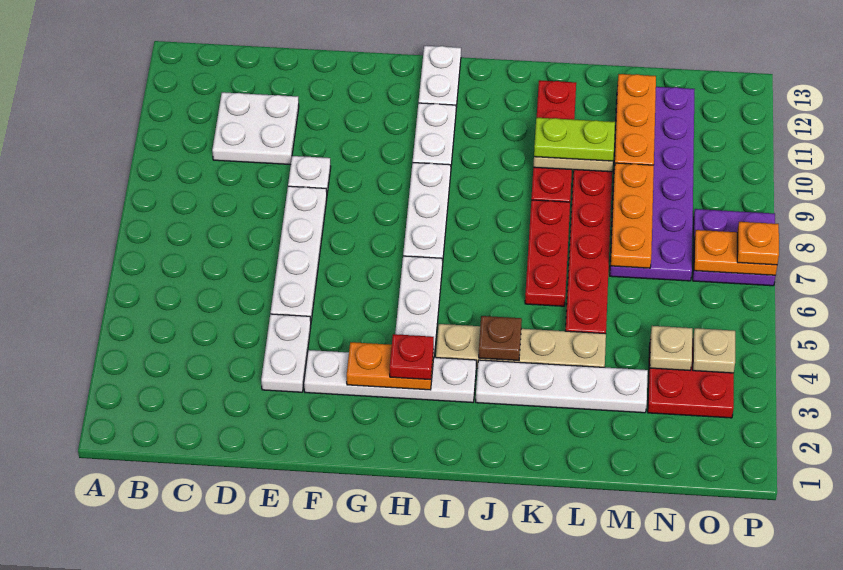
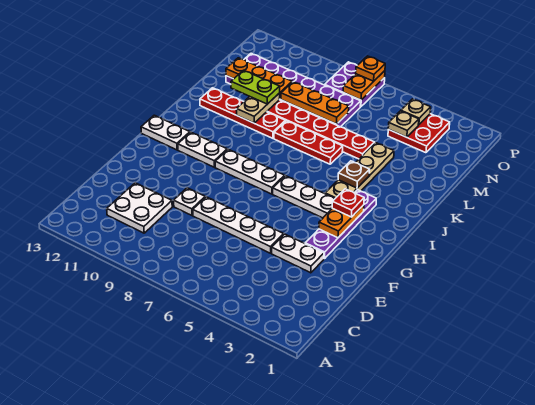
white plate F3:I3 level 1 -> purple plate F3:I3 level 1
white plate J3:M3 level 1 -> none
lime plate K10:L10 level 3 -> lime plate L10:L11 level 3

